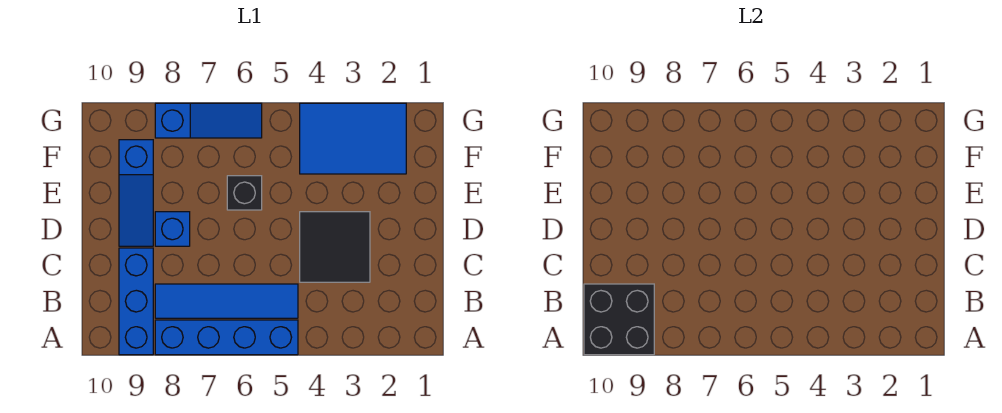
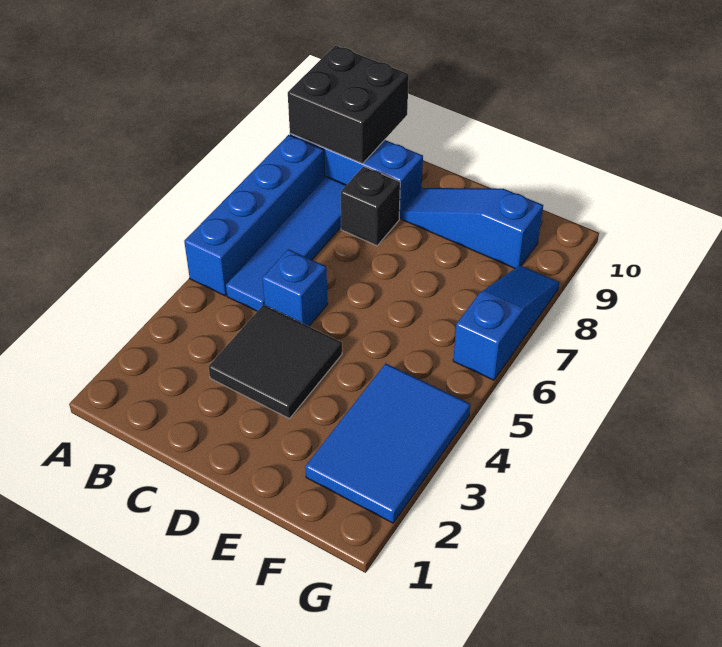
blue brick D8 level 1 -> blue brick C5 level 1
black brick E6 level 1 -> black brick C8 level 1
blue slope G6:G8 level 1 top 8 -> blue slope G6:G8 level 1 top 6

